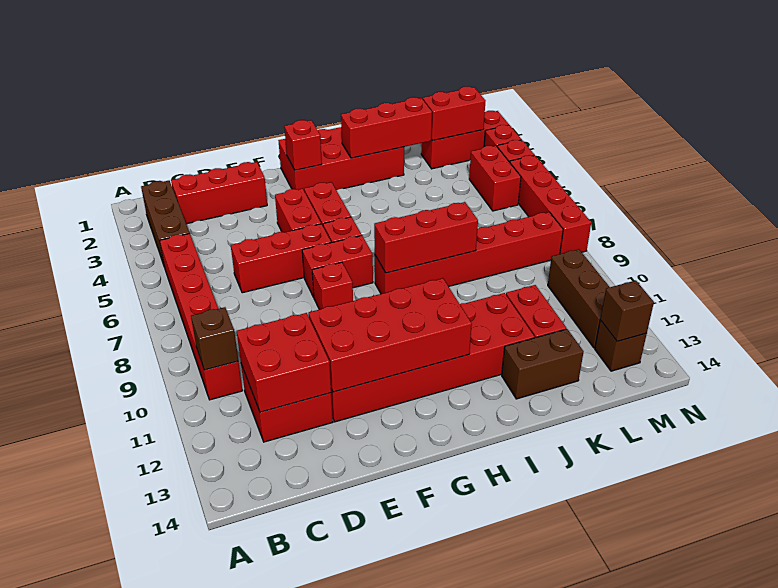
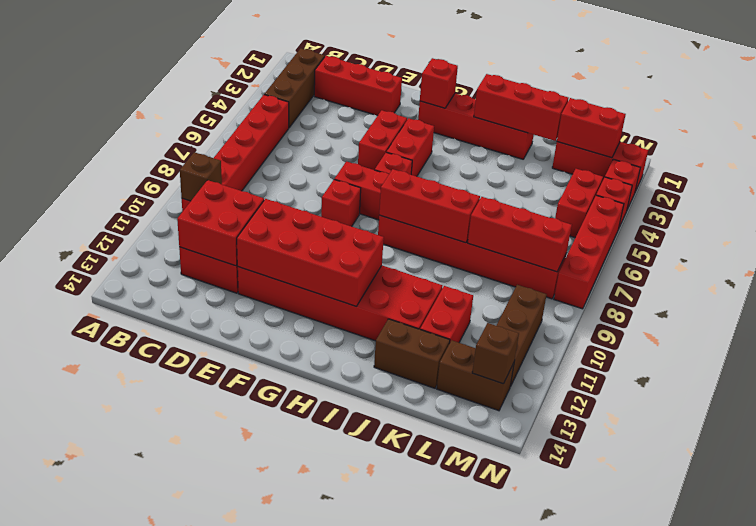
red brick D6:F6 level 1 -> red brick K8:M8 level 2
red brick G1:J2 level 1 -> red brick G2:J2 level 1
brown brick M13 level 1 -> brown brick L13:M13 level 1

